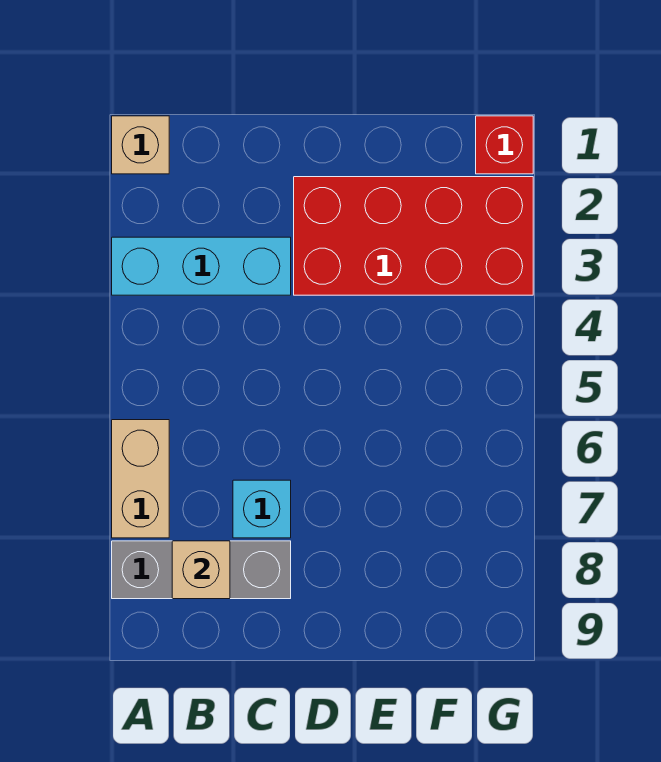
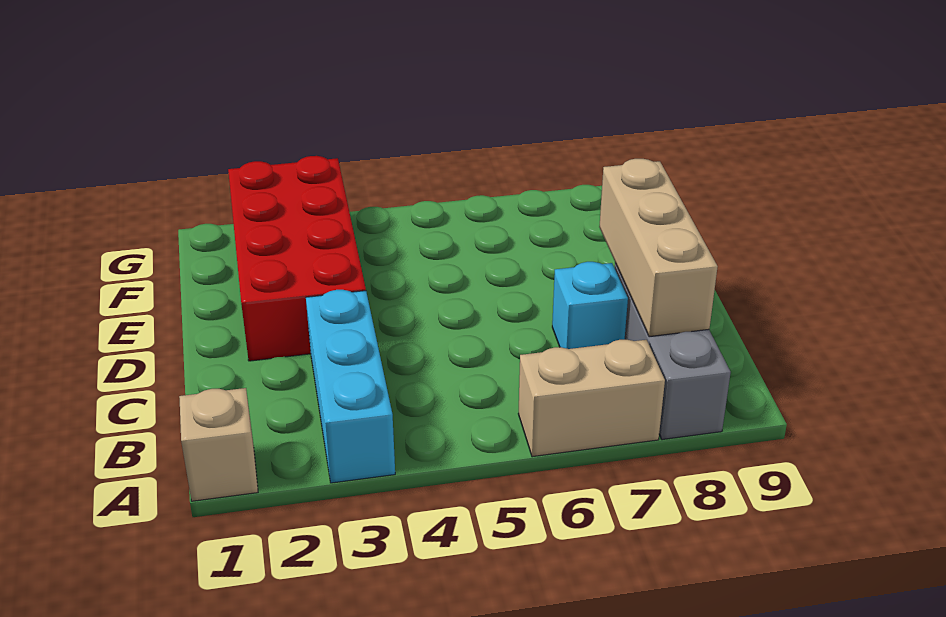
tan brick B8 level 2 -> tan brick B8:D8 level 2
red brick G1 level 1 -> none

